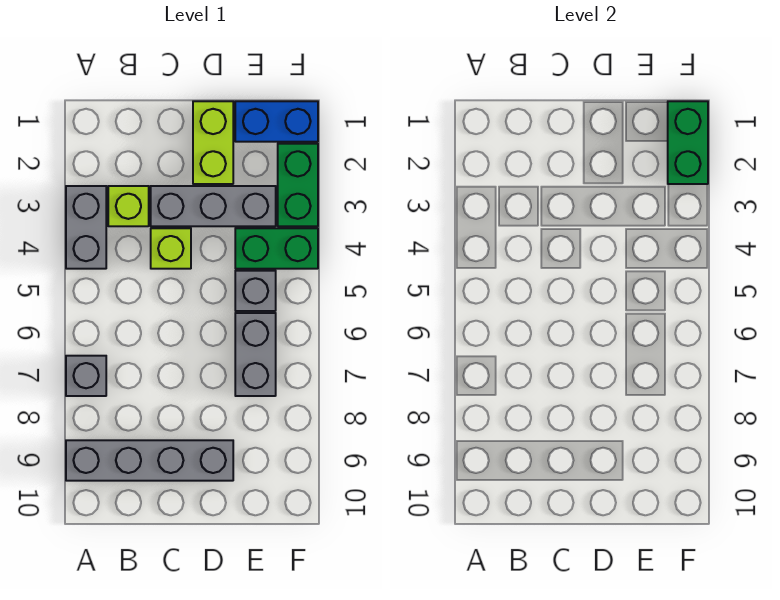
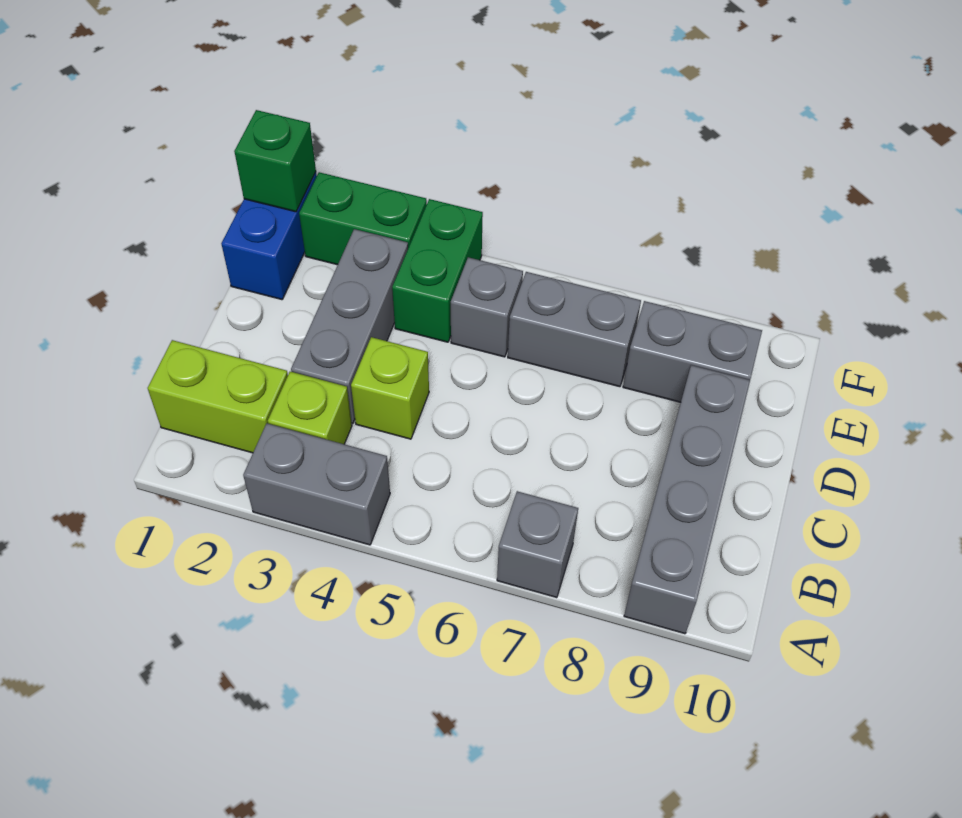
lime brick D1:D2 level 1 -> lime brick B1:B2 level 1
none -> grey brick E8:E9 level 1
green brick F1:F2 level 2 -> green brick F1 level 2

